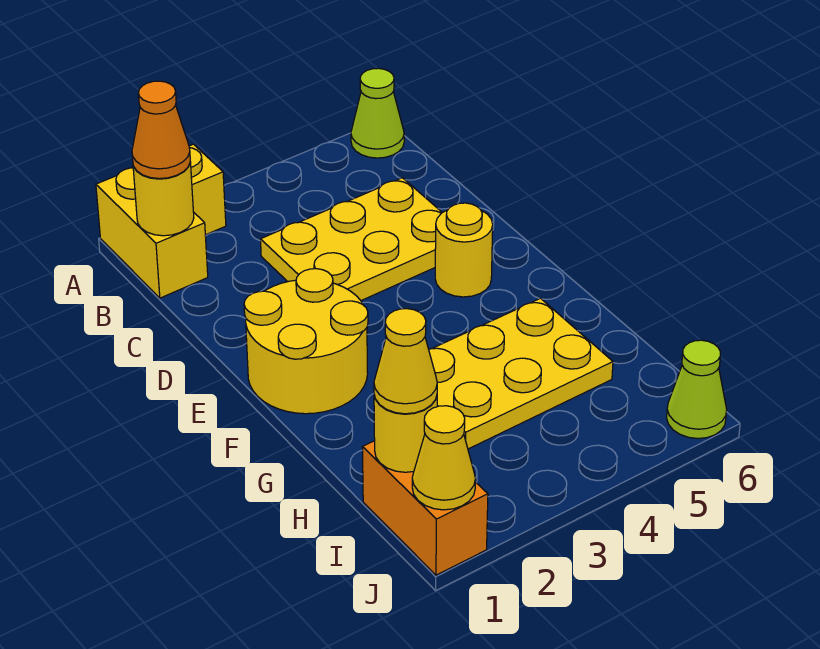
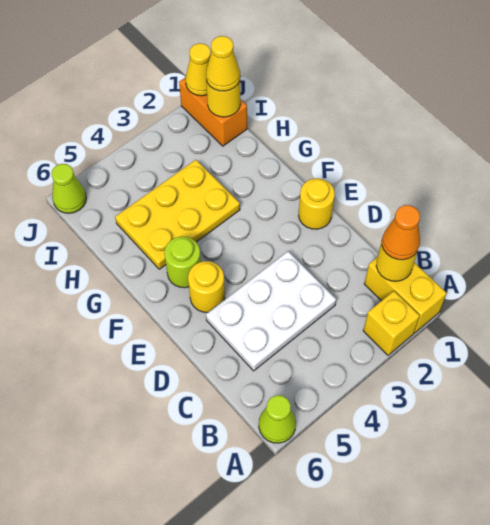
yellow plate C3:D5 level 1 -> white plate C3:D5 level 1
yellow round brick E1:F2 level 1 -> yellow round brick E1 level 1
none -> lime round brick F5 level 1

